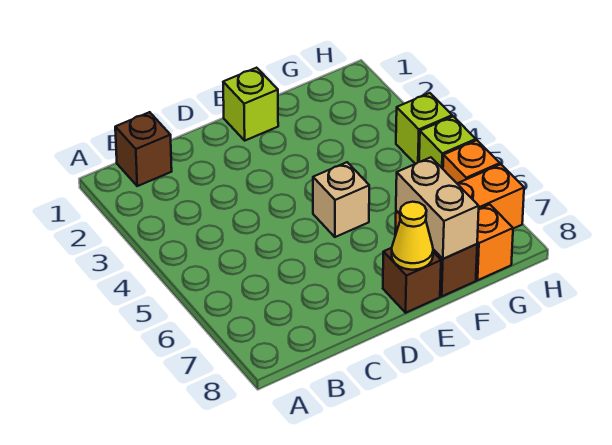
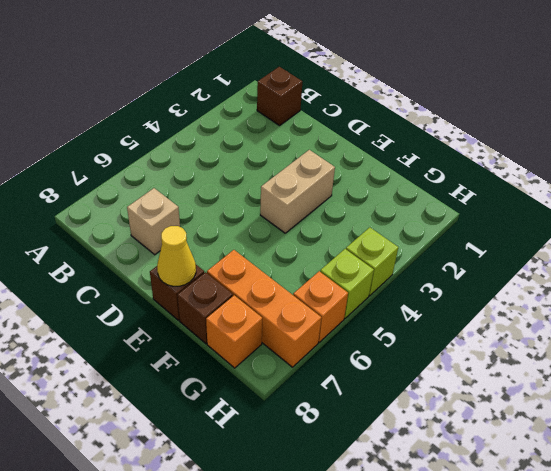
lime brick E1 level 1 -> none
tan brick E5 level 1 -> tan brick C7 level 1
tan brick F7:F8 level 2 -> tan brick E3:E4 level 1

